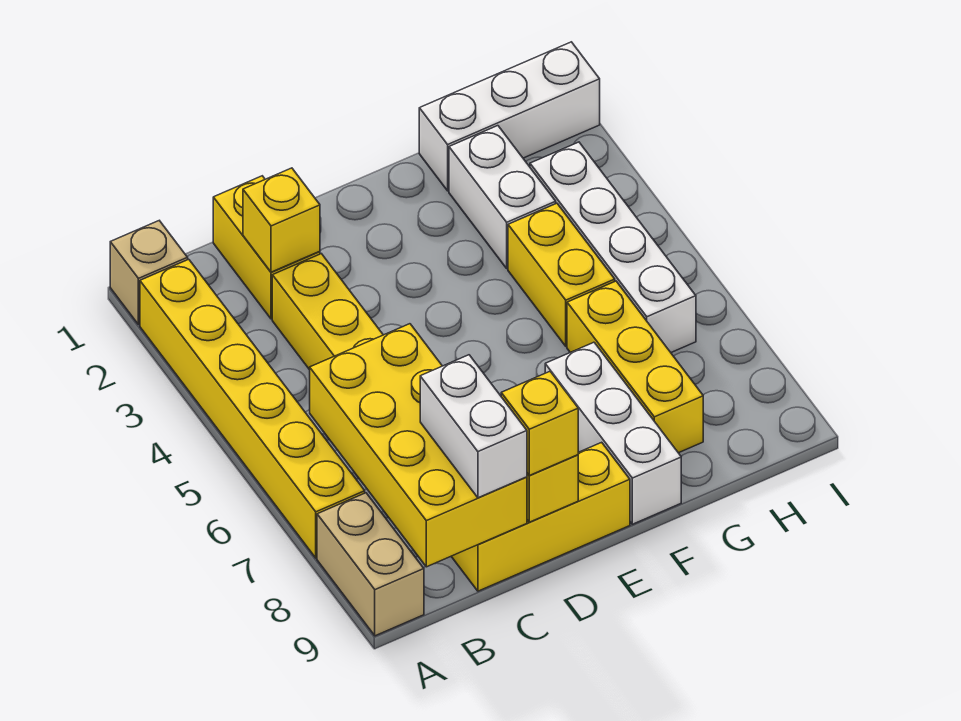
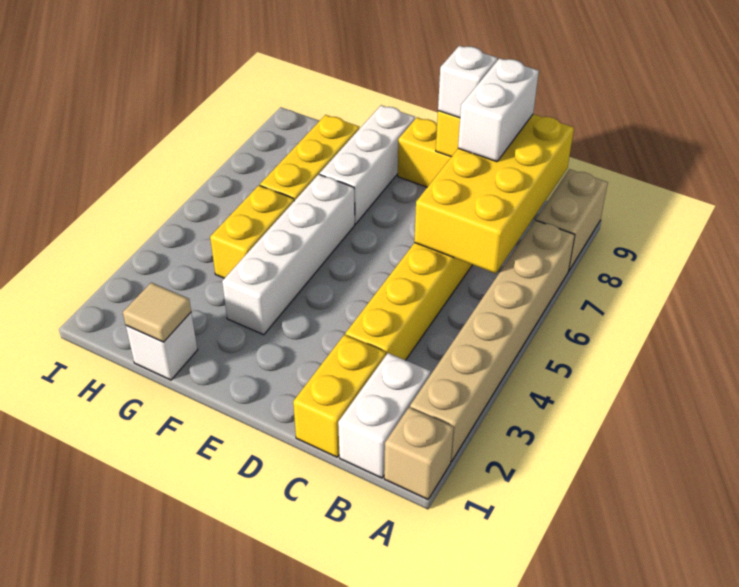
yellow brick A2:A7 level 1 -> tan brick A2:A7 level 1
yellow brick C2 level 2 -> none
yellow brick D9 level 3 -> white brick D9 level 3
white brick G1:I1 level 1 -> white brick G1 level 1
none -> tan tile G1 level 2
white brick G2:G3 level 1 -> white brick B1:B2 level 1
white brick H3:H6 level 1 -> white brick F3:F6 level 1

